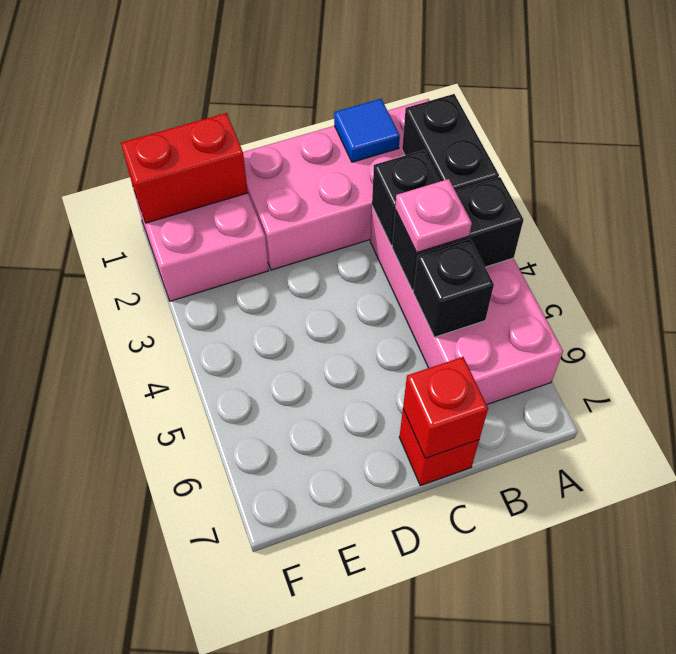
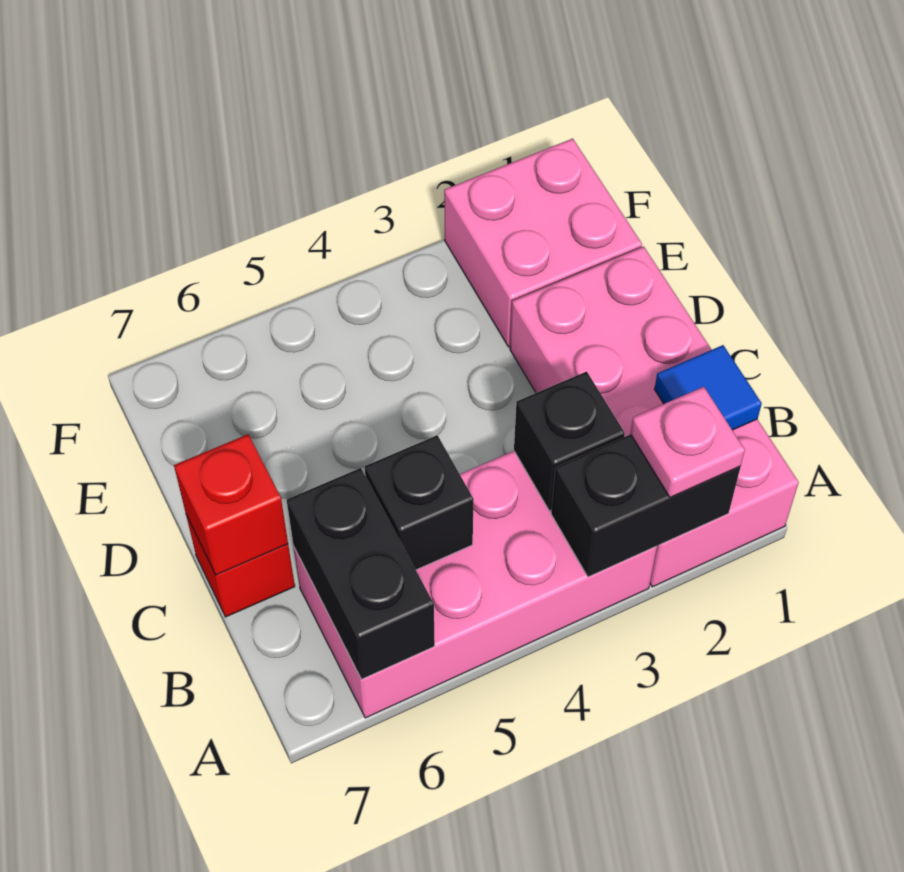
black brick A4:B4 level 2 -> black brick A6:B6 level 2
pink plate B4 level 3 -> pink plate A2 level 3
red brick E1:F1 level 2 -> none

